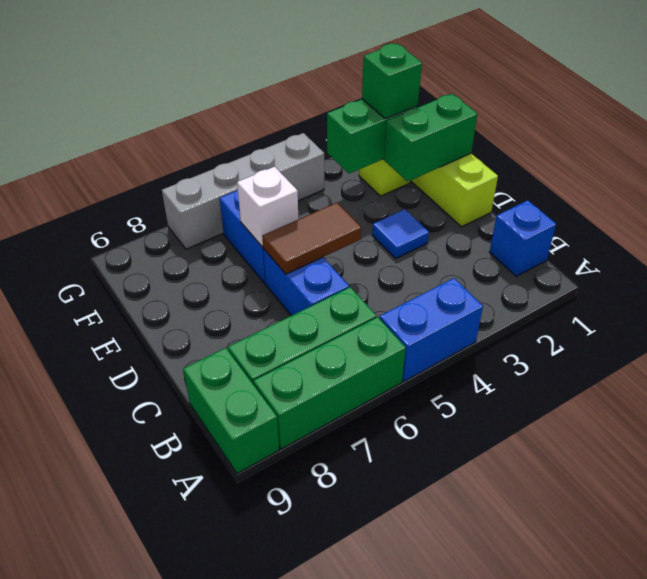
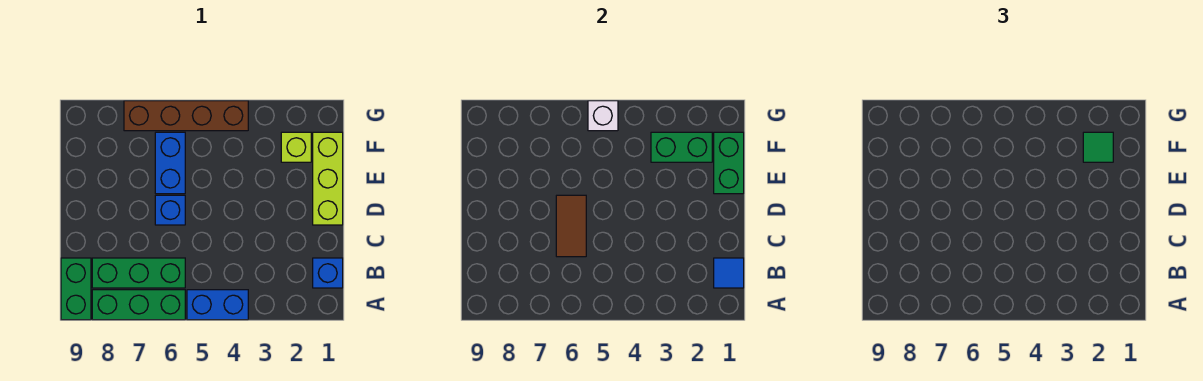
blue brick C6:D6 level 1 -> blue brick D6 level 1
blue tile D3 level 1 -> blue tile B1 level 2
brown tile D5:D6 level 2 -> brown tile C6:D6 level 2
green brick E1:E2 level 2 -> green brick E1:F1 level 2
white brick E6 level 2 -> white brick G5 level 2
green brick F2 level 3 -> green tile F2 level 3
grey brick G4:G7 level 1 -> brown brick G4:G7 level 1

